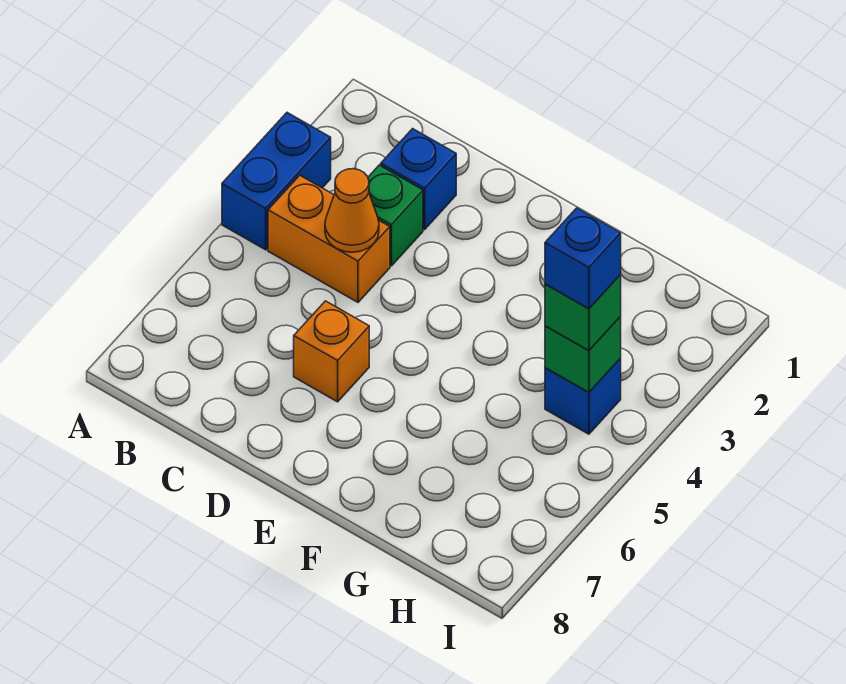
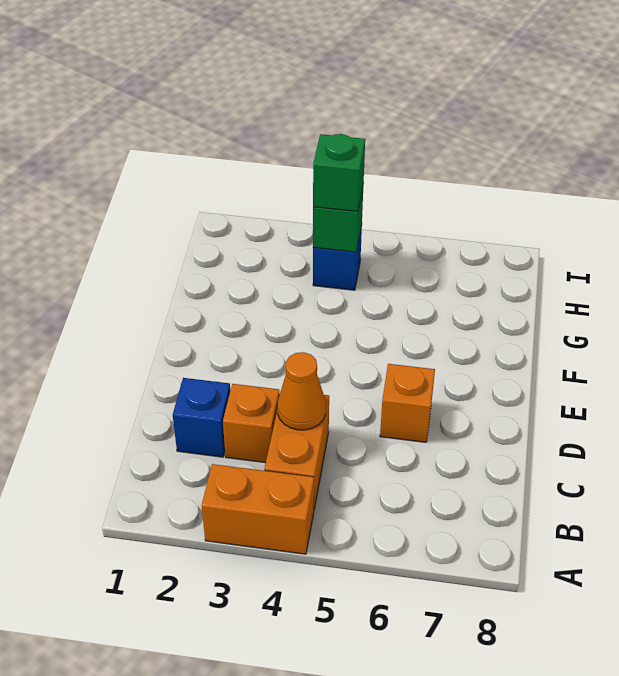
blue brick A3:A4 level 1 -> orange brick A3:A4 level 1
green brick C3 level 1 -> orange brick C3 level 1
blue brick H4 level 4 -> none

